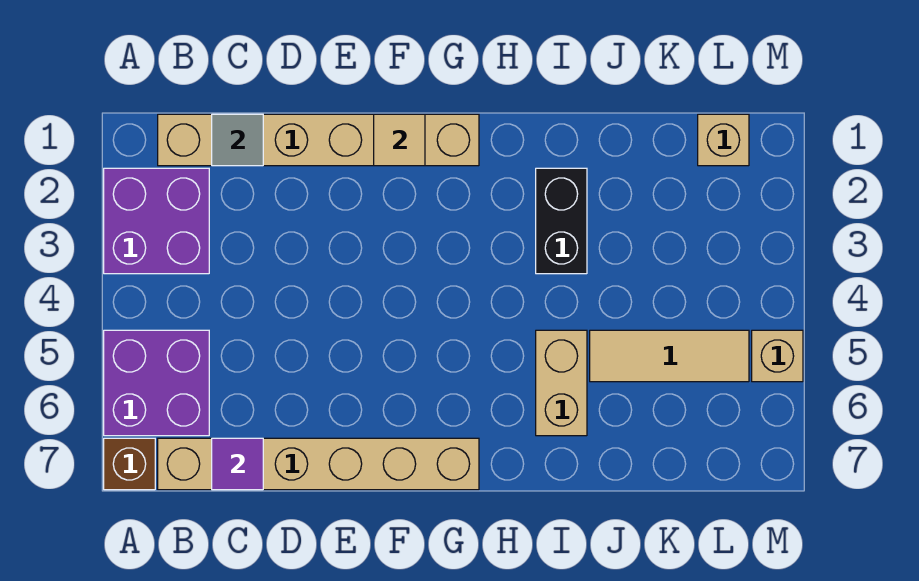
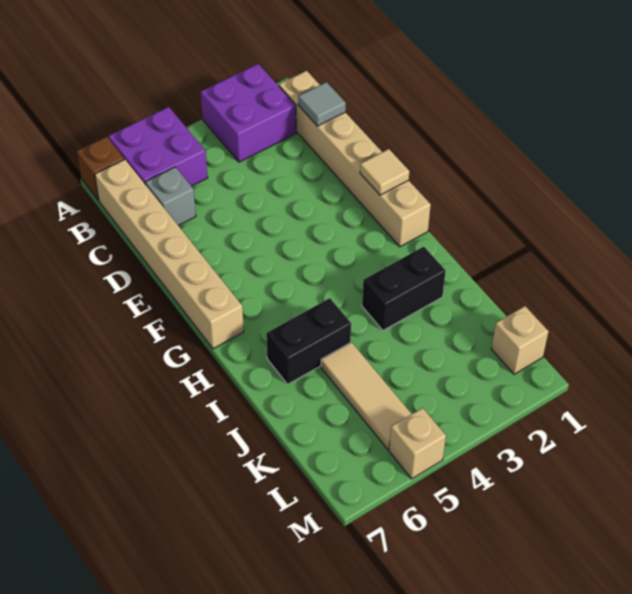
none -> grey brick C6 level 1
purple tile C7 level 2 -> none
tan brick I5:I6 level 1 -> black brick I5:I6 level 1

